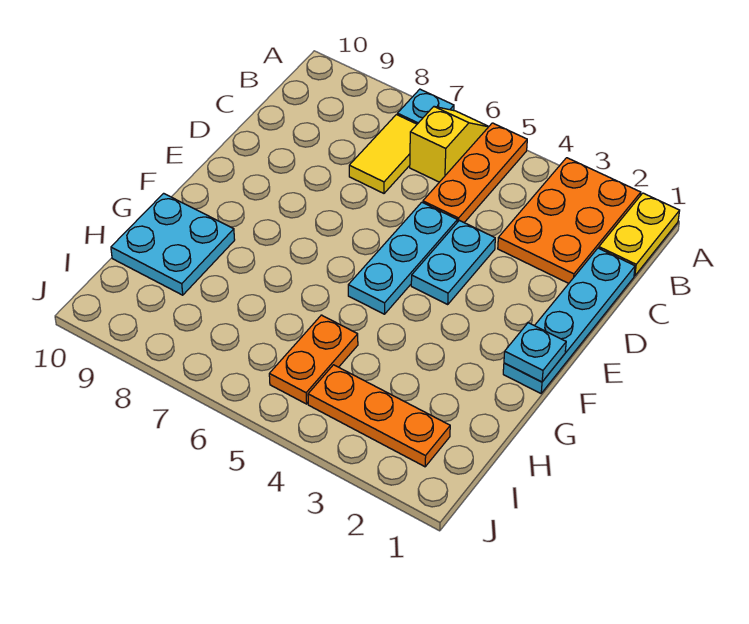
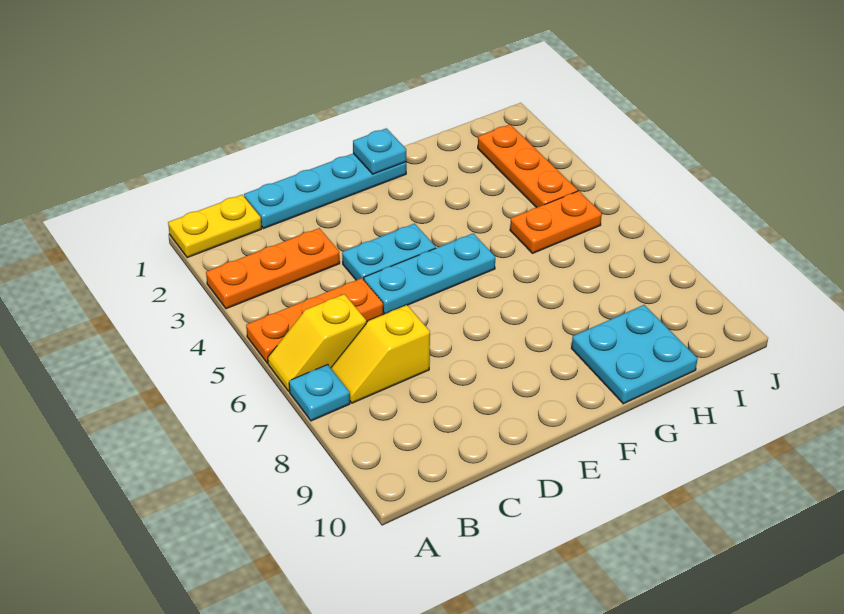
orange plate A2:C3 level 1 -> orange plate A3:C3 level 1
yellow tile B7:C7 level 1 -> yellow slope B7:C7 level 1 top C

